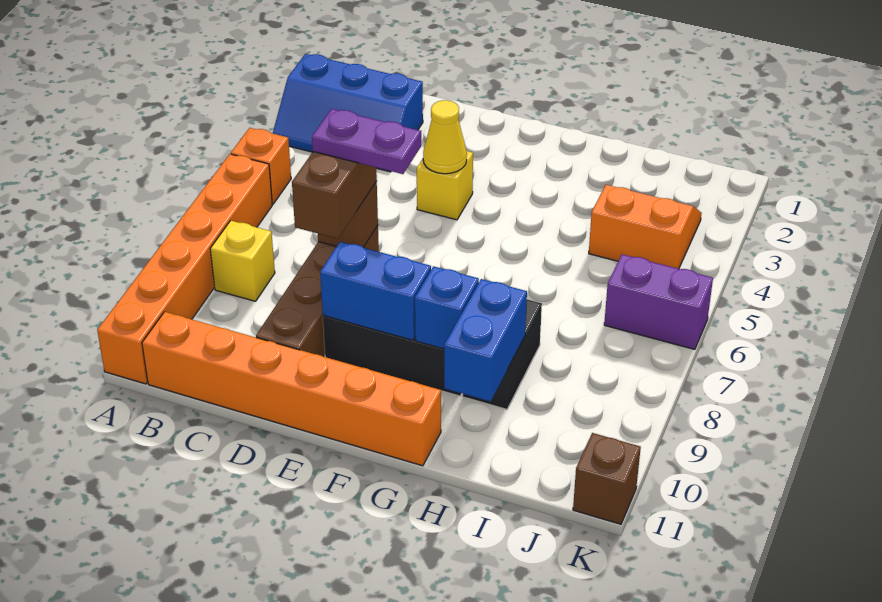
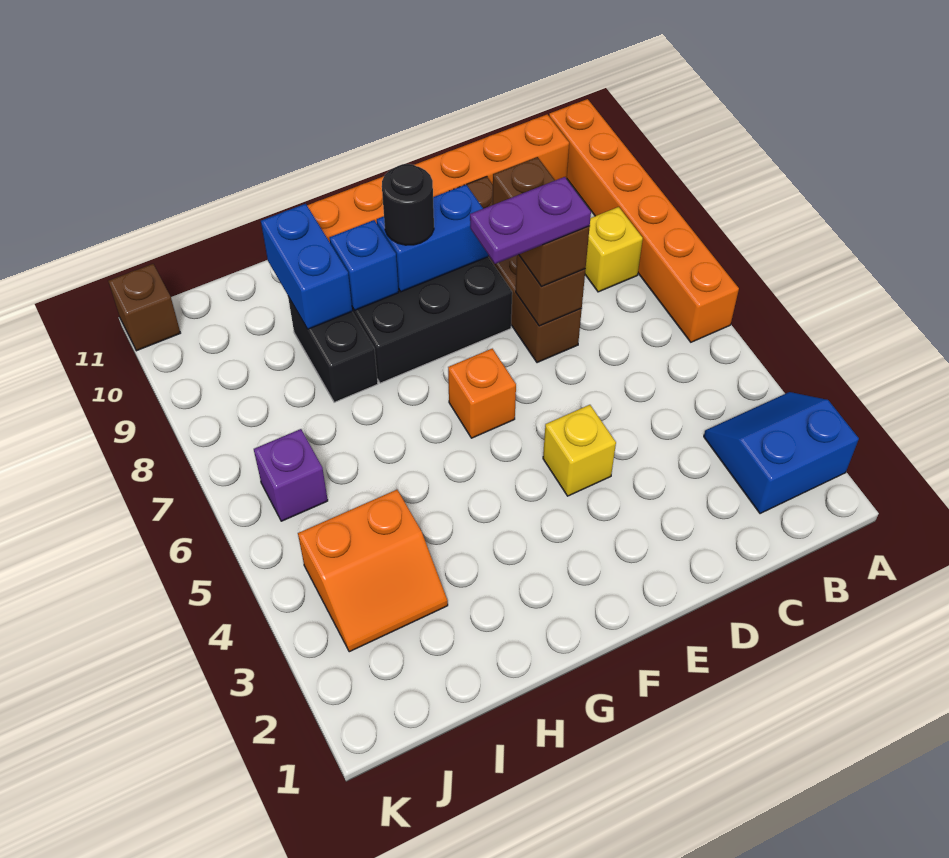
blue slope A2:C3 level 1 top 2 -> blue slope A2:B3 level 1 top 2
orange brick A5 level 1 -> orange brick F6 level 1
yellow cone E4 level 2 -> none
none -> black round brick F9 level 3
purple brick J6:K6 level 1 -> purple brick J6 level 1

